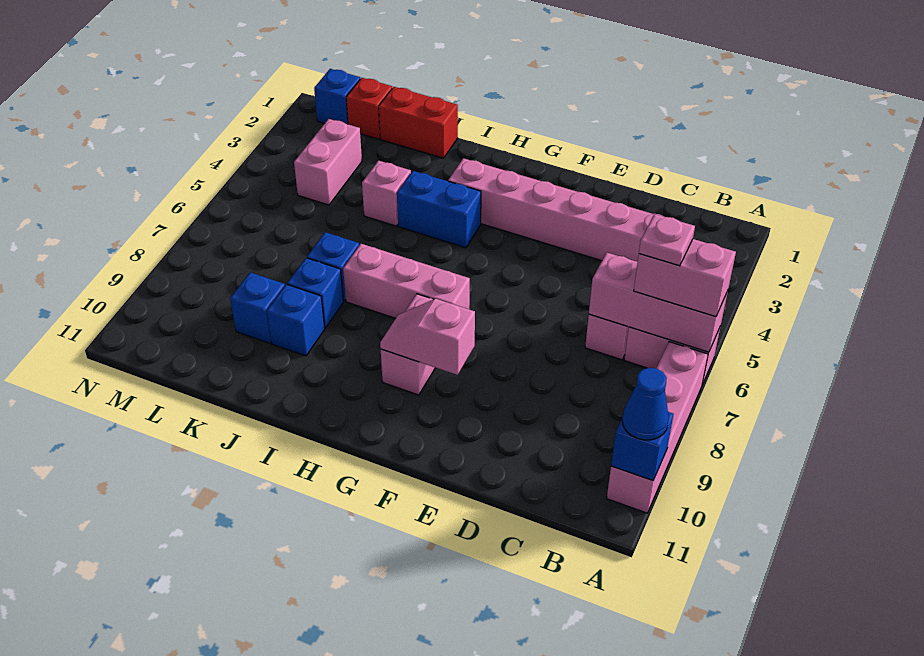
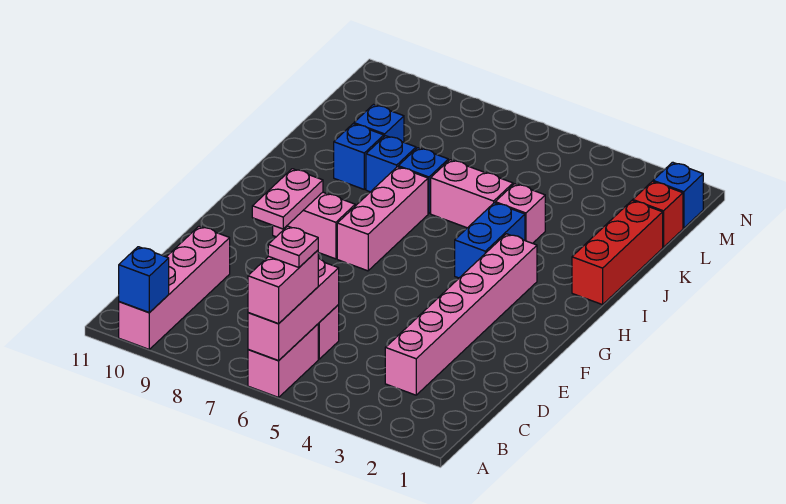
pink brick A7:A10 level 1 -> pink brick A10:D10 level 1
blue cone A10 level 3 -> none
pink slope F9:G9 level 2 top F -> pink plate F9:G9 level 2
red brick J1:K1 level 1 -> red brick I1:K1 level 1
pink brick L3:L4 level 1 -> pink brick J5:J6 level 1

